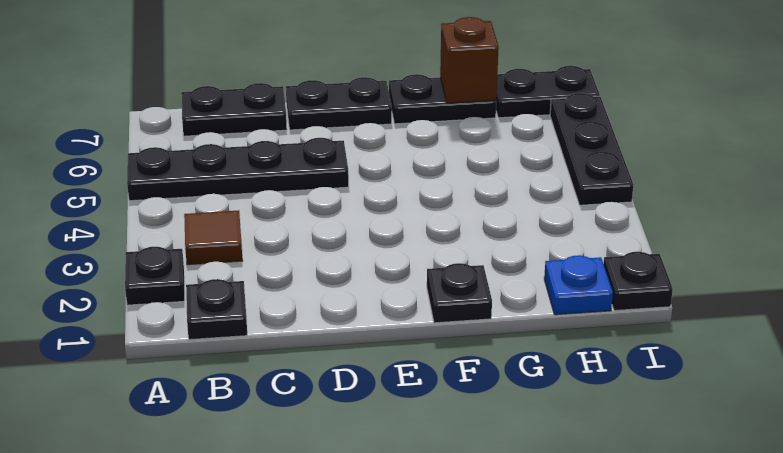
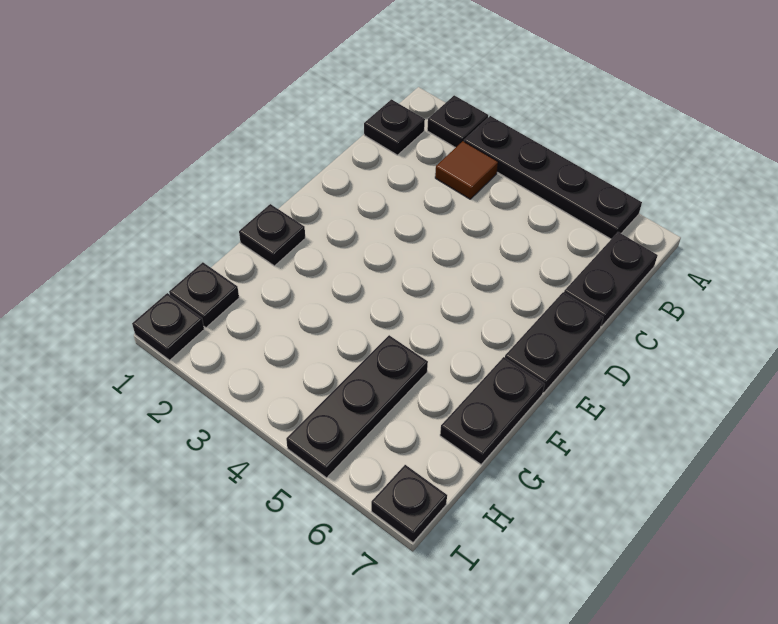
black plate A5:D5 level 1 -> black plate A3:A6 level 1
brown brick G7 level 2 -> none
blue plate H1 level 1 -> black plate H1 level 1
black plate H7:I7 level 1 -> black plate I7 level 1
black plate I4:I6 level 1 -> black plate G5:I5 level 1

